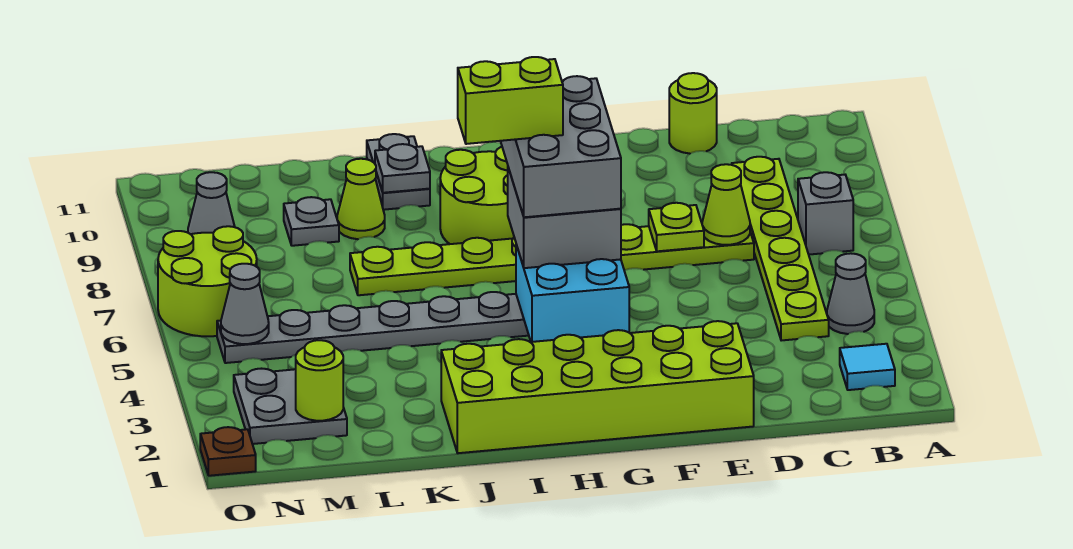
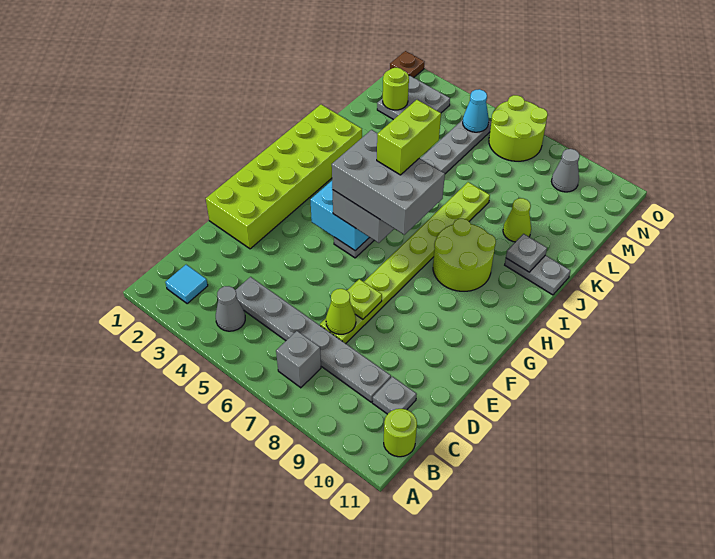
lime plate C4:C9 level 1 -> grey plate C4:C9 level 1
lime round brick D11 level 1 -> lime round brick B11 level 1
grey plate L9 level 1 -> grey plate C10 level 1
grey cone N5 level 2 -> cyan cone N5 level 2

